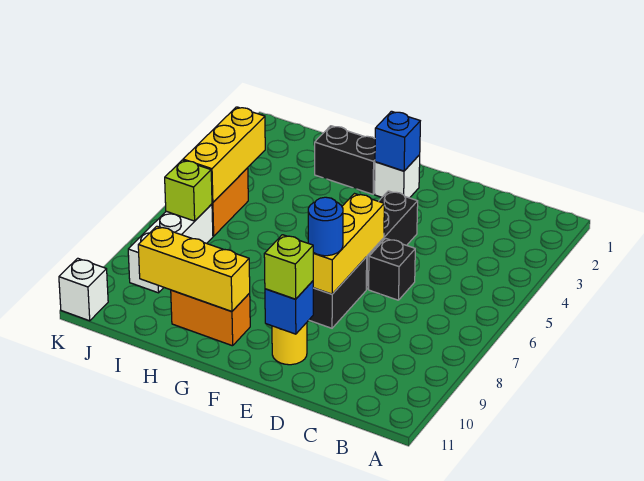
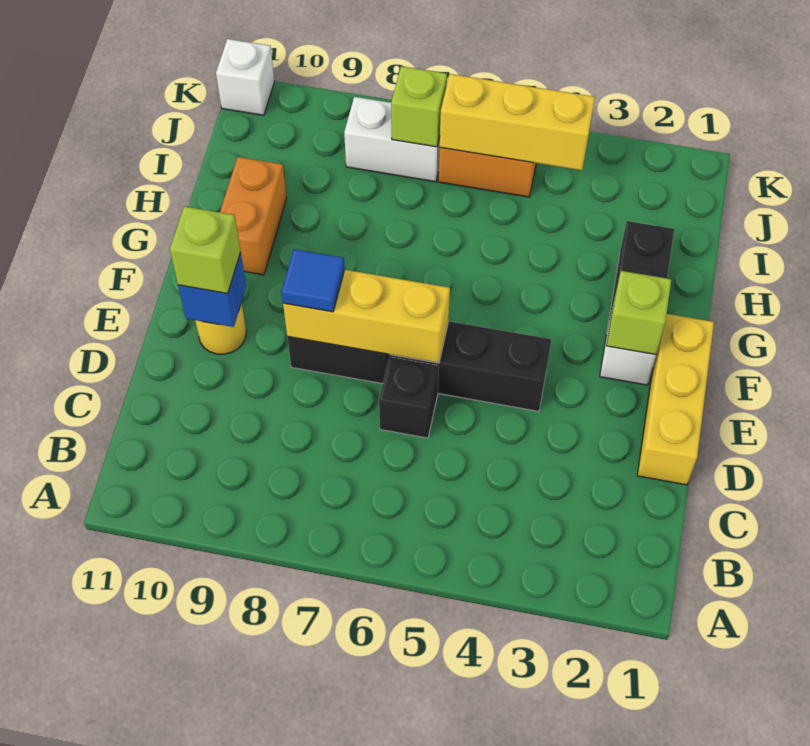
blue round brick E8 level 3 -> blue tile E8 level 3
blue brick F2 level 2 -> lime brick F2 level 2
yellow brick G10:I10 level 2 -> yellow brick D1:F1 level 1
white brick J7:J9 level 1 -> white brick J7:J8 level 1

